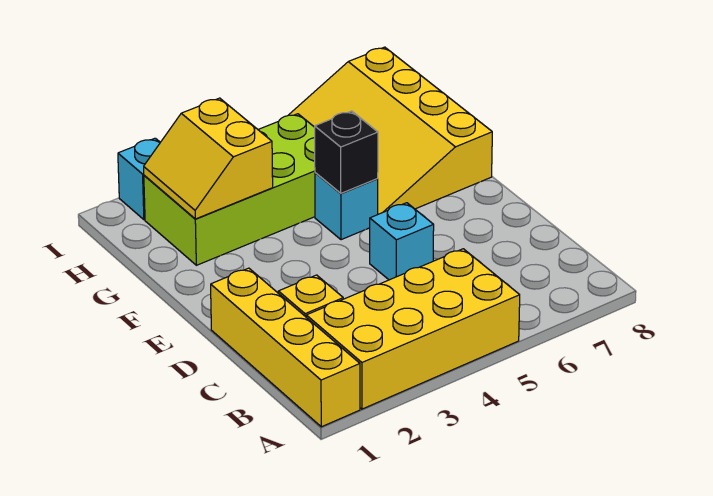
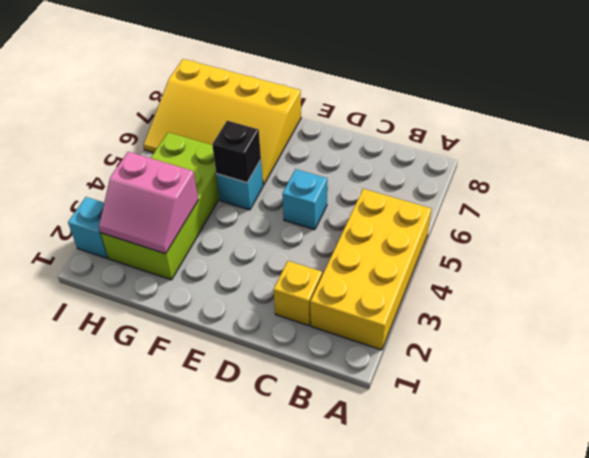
yellow brick A1:D1 level 1 -> none
yellow slope G2:H3 level 2 top 3 -> pink slope G2:H3 level 2 top 3

